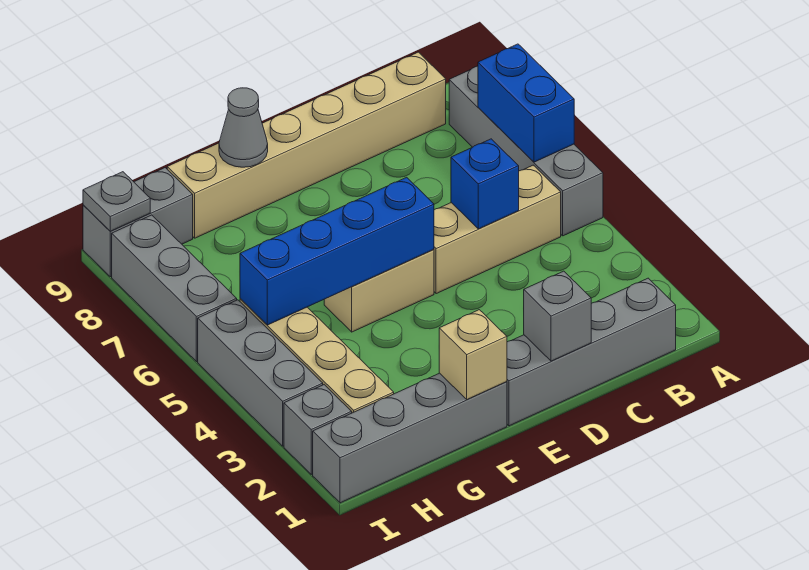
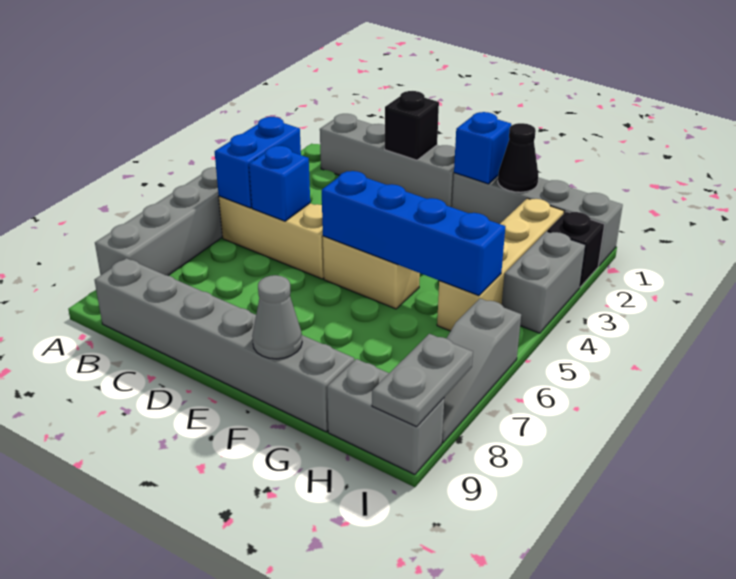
blue brick A6:A7 level 2 -> blue brick B4:B5 level 2
tan brick B9:G9 level 1 -> grey brick B9:G9 level 1
grey brick D1 level 2 -> black brick D1 level 2
tan brick F1 level 2 -> blue brick F1 level 2
none -> black cone G1 level 2
grey brick I2 level 1 -> black brick I2 level 1
grey brick I3:I5 level 1 -> grey brick I3:I4 level 1
grey brick I6:I8 level 1 -> grey slope I6:I8 level 1 top 6
grey plate I9 level 2 -> grey plate I8:I9 level 2

